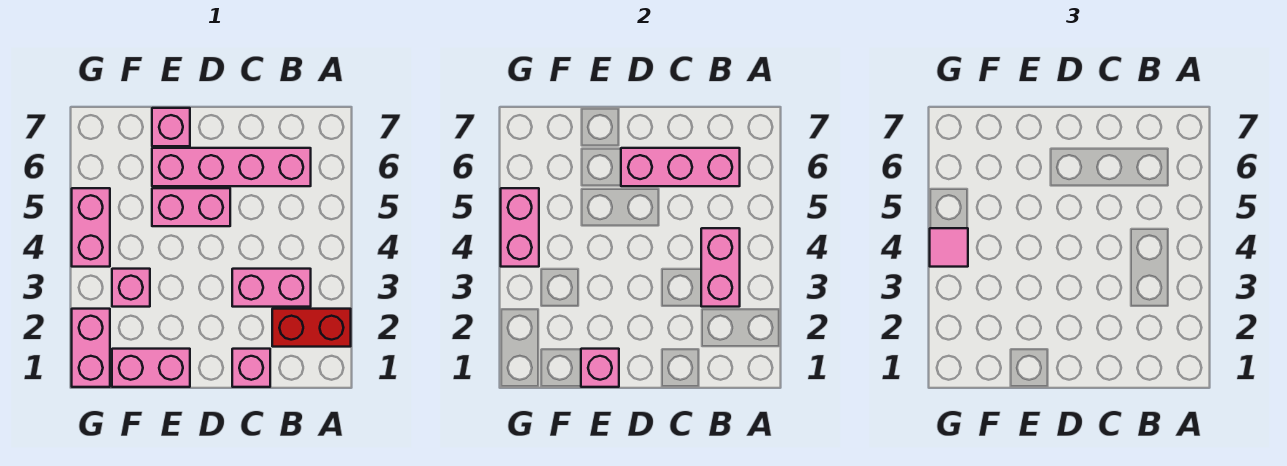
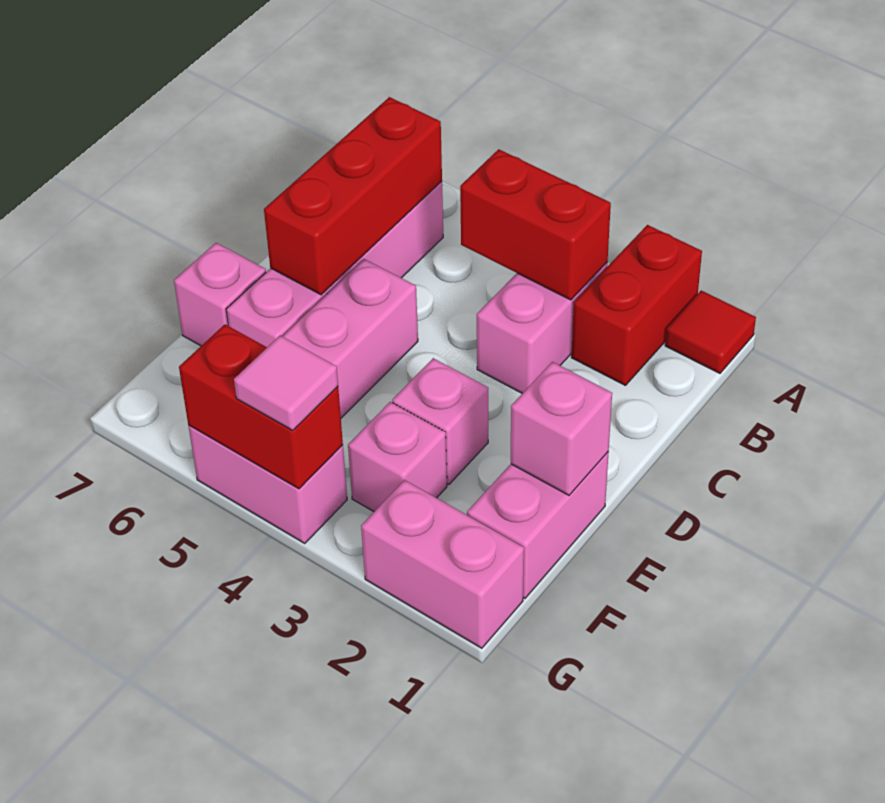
none -> red tile A1 level 1
pink brick B3:B4 level 2 -> red brick B3:B4 level 2
pink brick B6:D6 level 2 -> red brick B6:D6 level 2
pink brick C1 level 1 -> pink brick E3 level 1
pink brick G4:G5 level 2 -> red brick G4:G5 level 2

